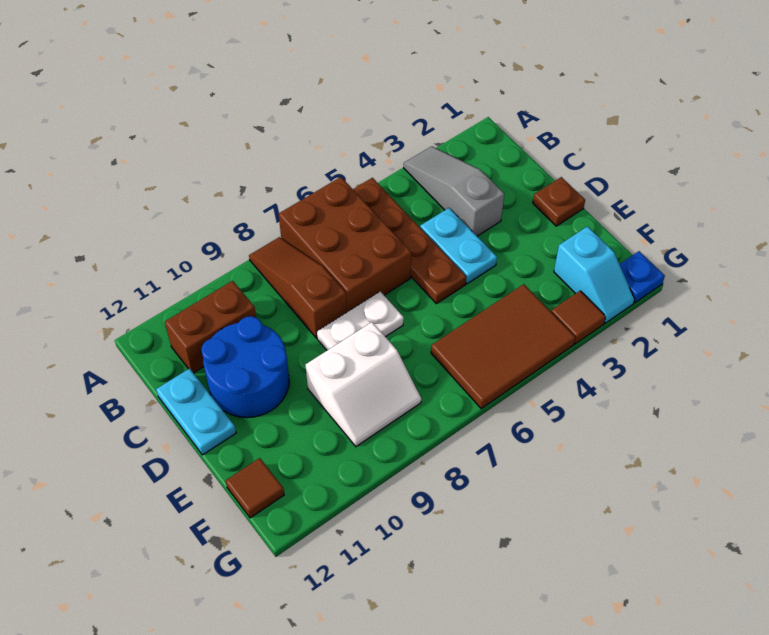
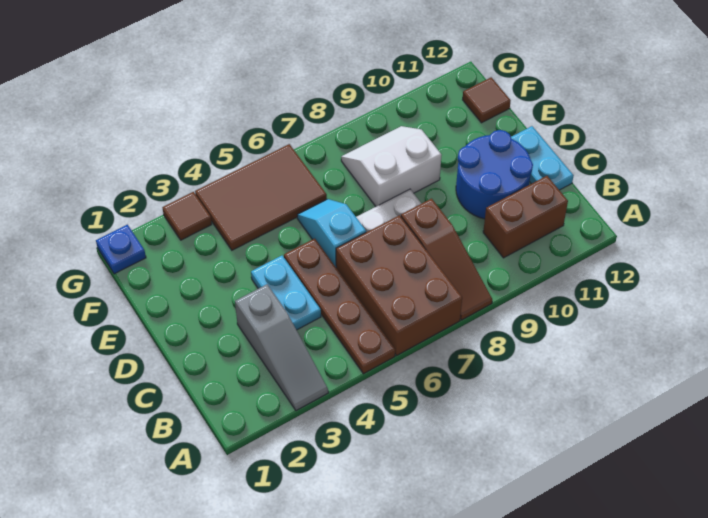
brown plate D1 level 1 -> none
cyan slope F2:G2 level 1 top F -> cyan slope D6:E6 level 1 top D

